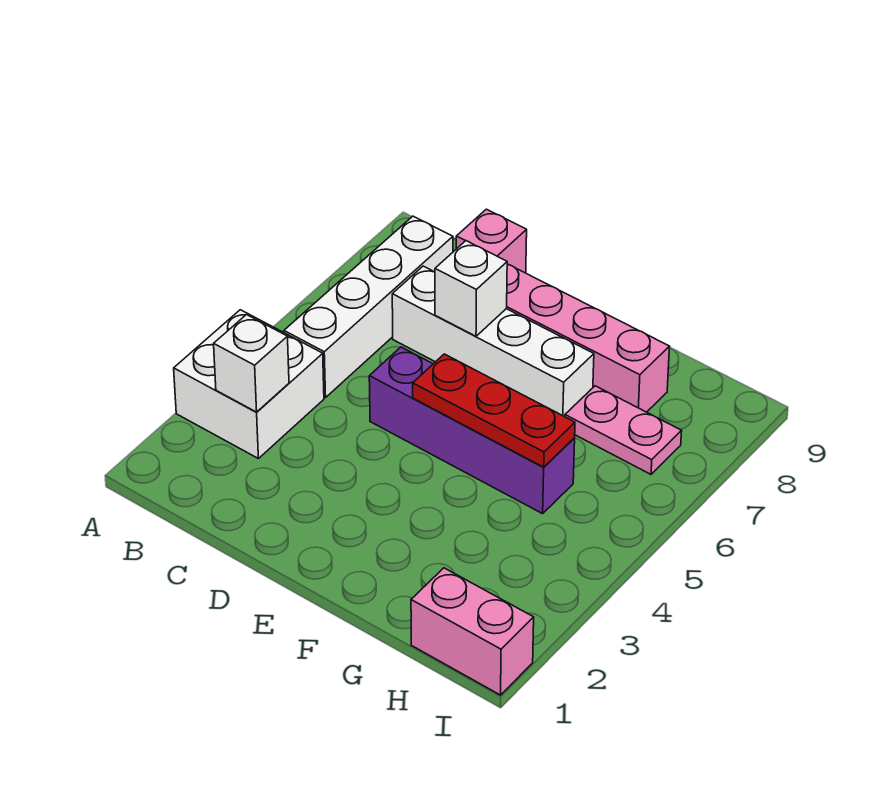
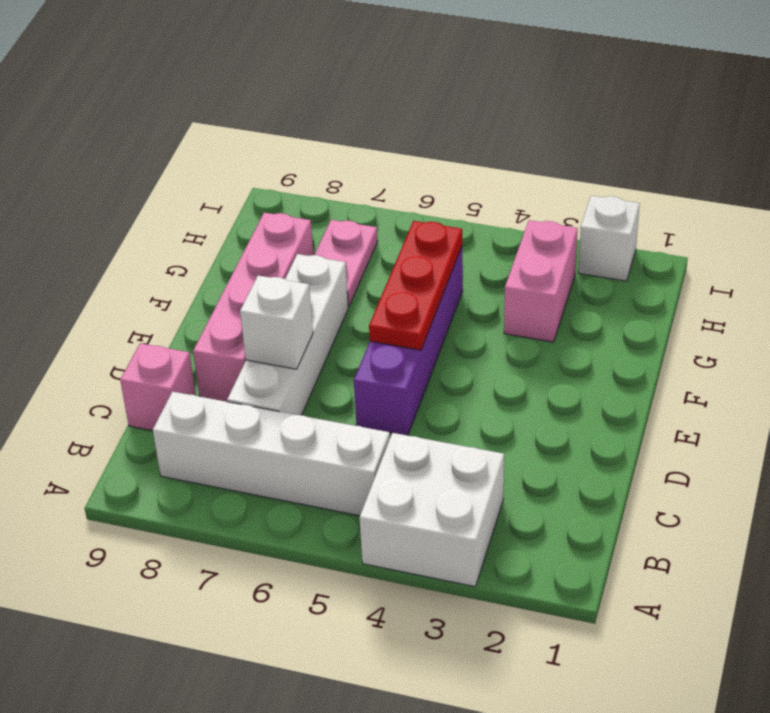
white brick B3 level 2 -> white brick I2 level 1
pink brick H1:I1 level 1 -> pink brick G3:H3 level 1

